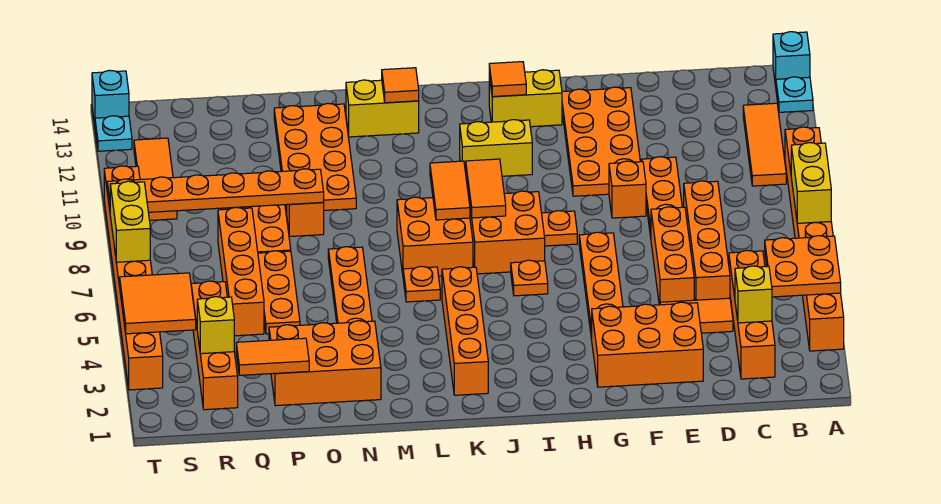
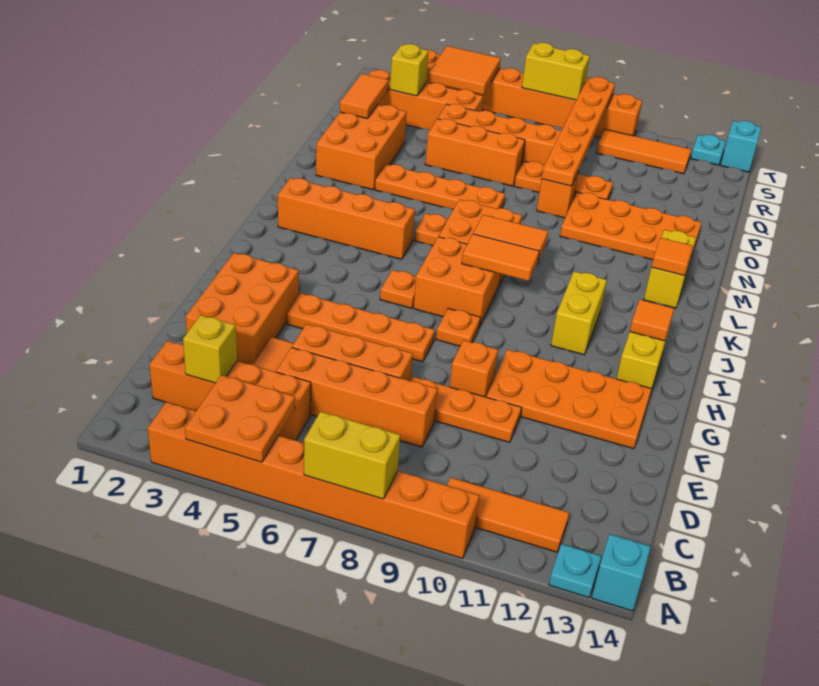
orange plate P5:P7 level 1 -> orange brick P5:P7 level 1

